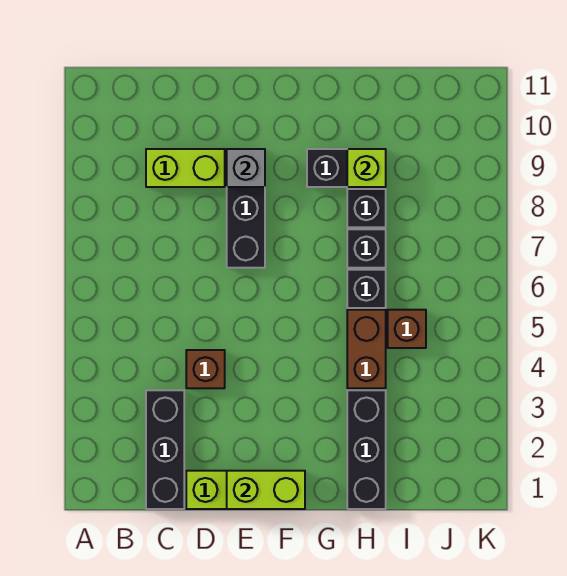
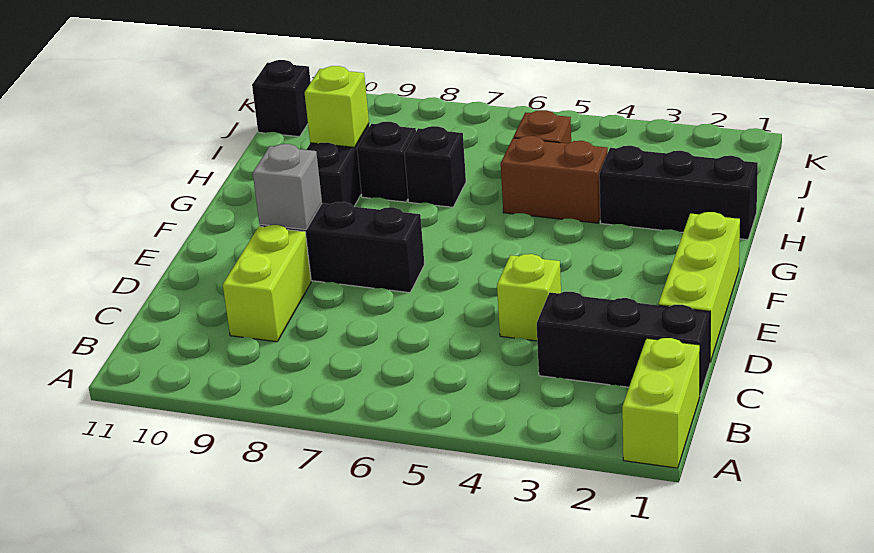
brown brick D4 level 1 -> lime brick D4 level 1
lime brick E1:F1 level 2 -> lime brick A1:B1 level 1
black brick H6 level 1 -> black brick J11 level 1

